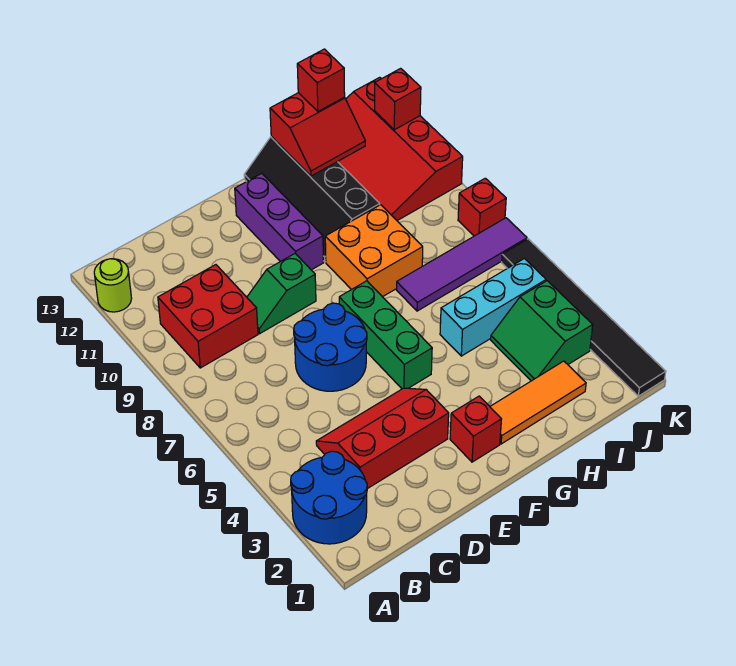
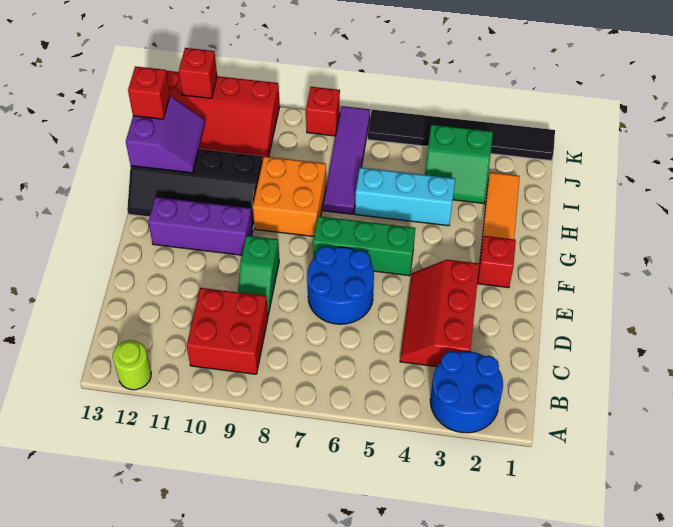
cyan brick H5:J5 level 1 -> cyan brick H4:H6 level 1
red slope H12:I13 level 2 top 13 -> purple slope H12:I13 level 2 top 13

